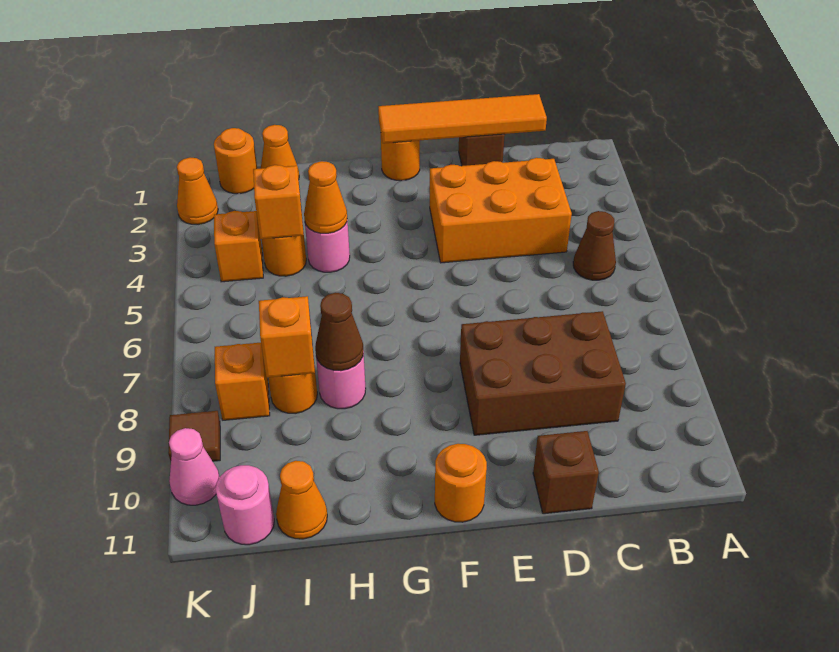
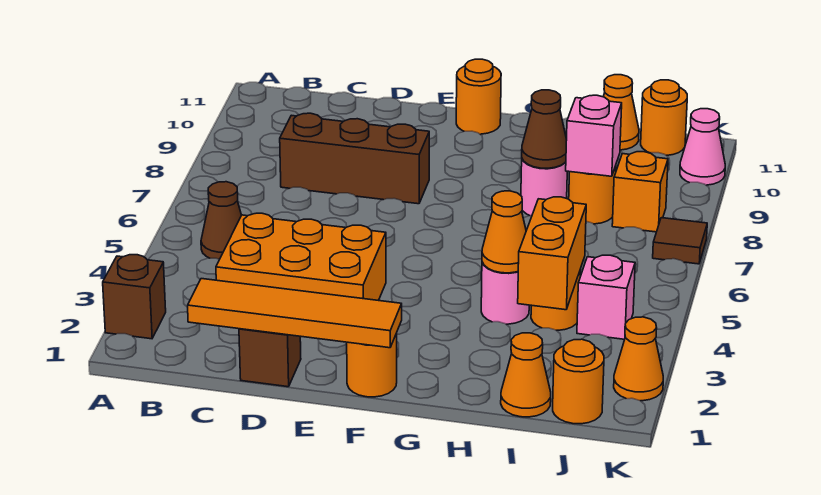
brown brick C8:E9 level 1 -> brown brick C8:E8 level 1
brown brick D11 level 1 -> brown brick A2 level 1
orange brick I4 level 2 -> orange brick I3:I4 level 2
orange brick I8 level 2 -> pink brick I8 level 2
orange brick J4 level 1 -> pink brick J4 level 1
pink round brick J11 level 1 -> orange round brick J11 level 1
brown tile K9 level 1 -> brown tile K7 level 1

